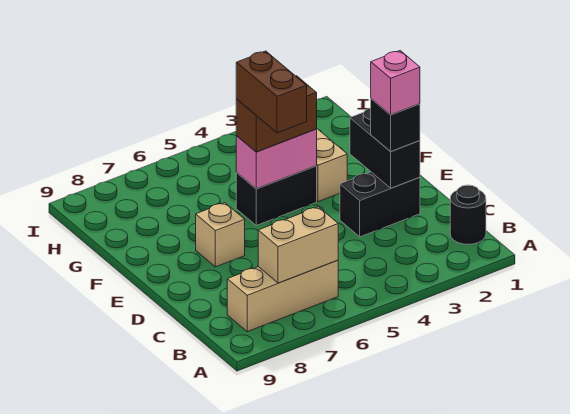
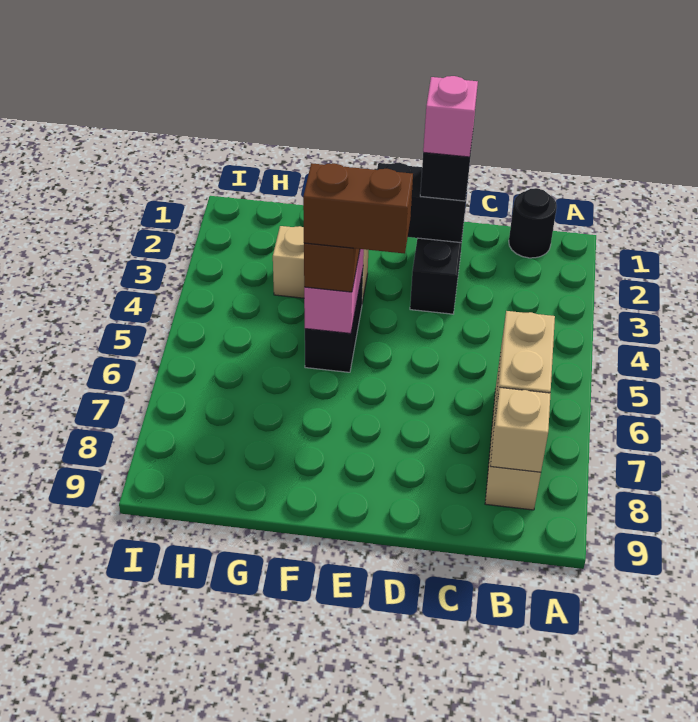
tan brick E7 level 1 -> tan brick B8 level 2

